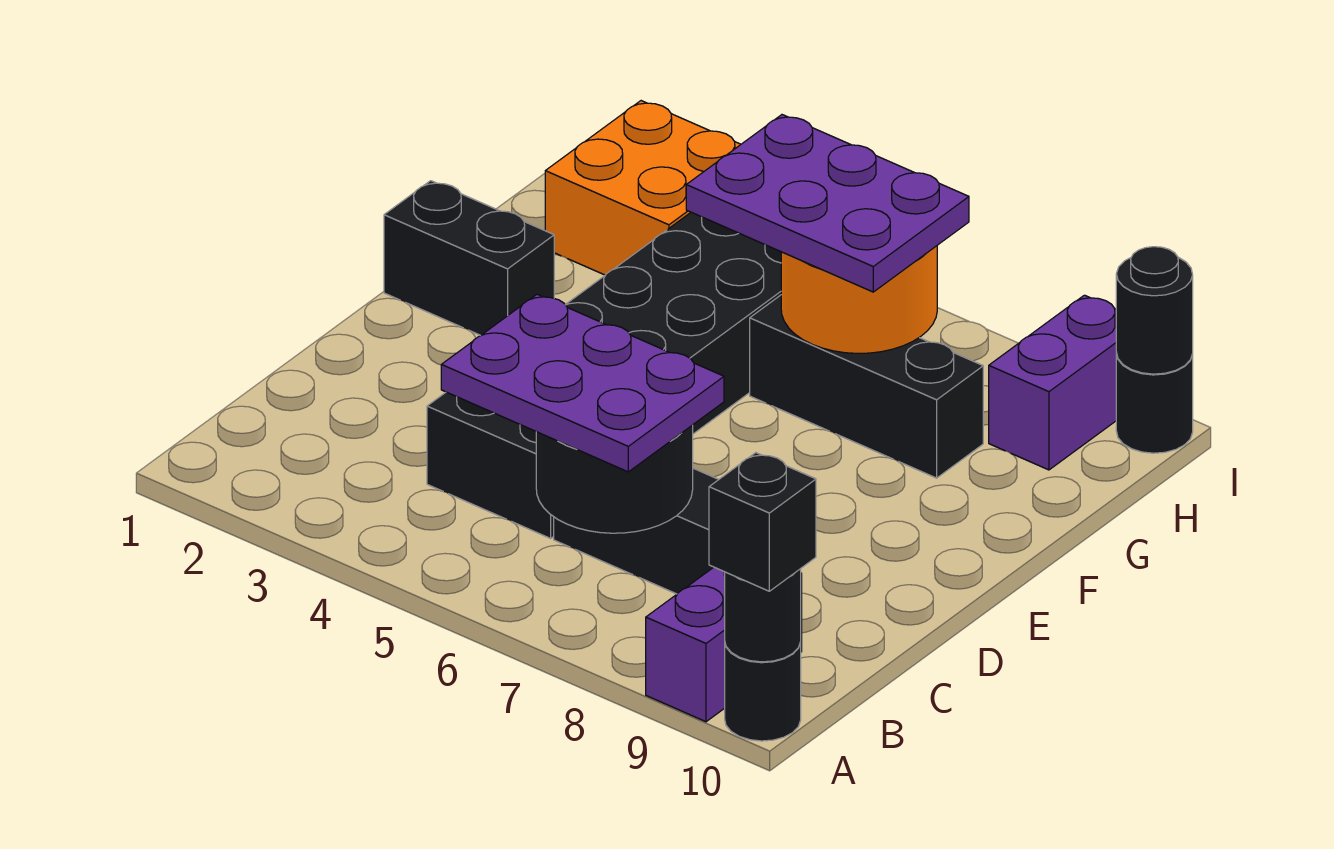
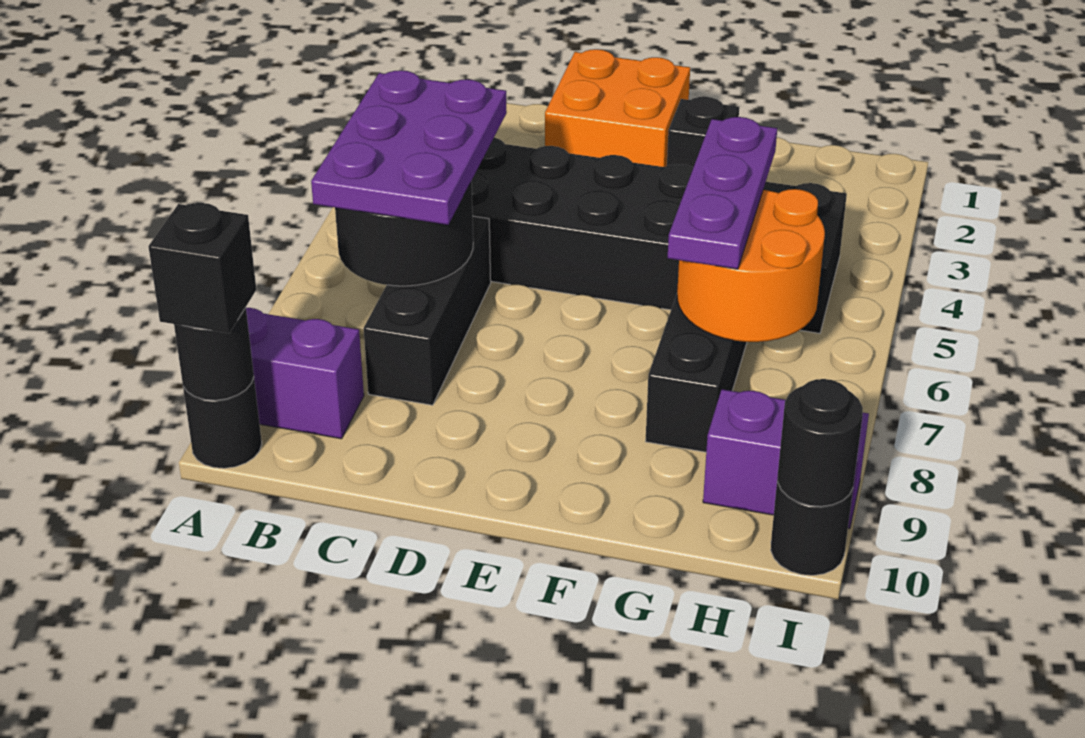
black brick F1:F2 level 1 -> black brick F2 level 1
purple plate G5:H7 level 3 -> purple plate G5:G7 level 3
orange brick H2:I3 level 1 -> orange brick D1:E2 level 1

